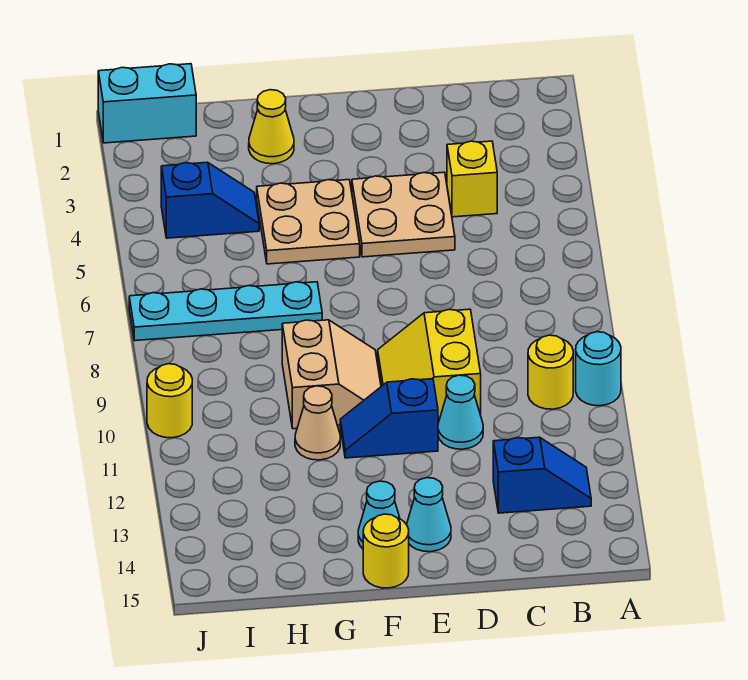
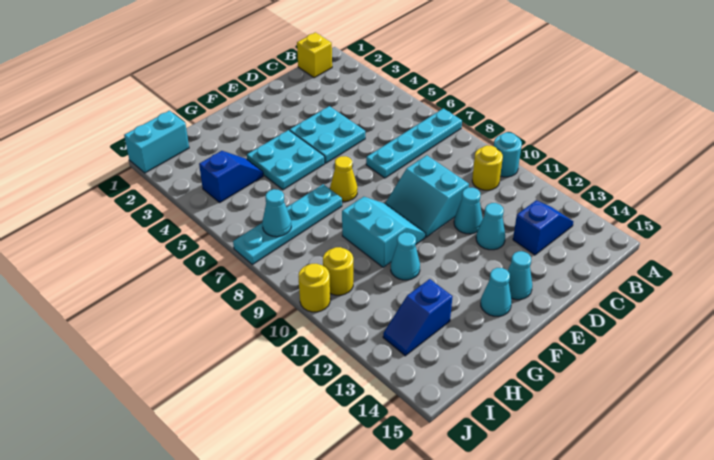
none -> cyan plate A7:D7 level 1
yellow brick C4 level 1 -> yellow brick B1 level 1
tan plate D4:E5 level 1 -> cyan plate D4:E5 level 1
yellow slope D9:E10 level 1 top D -> cyan slope D9:E10 level 1 top D
none -> cyan cone D12 level 1
blue slope E11:F11 level 1 top E -> blue slope H13:I13 level 1 top H
tan plate F4:G5 level 1 -> cyan plate F4:G5 level 1
tan slope F9:G10 level 1 top G -> cyan slope F9:G10 level 1 top G
yellow round brick F15 level 1 -> yellow round brick I10 level 1
yellow cone G2 level 1 -> yellow cone F7 level 1
tan cone G11 level 1 -> cyan cone G11 level 1
none -> cyan cone I7 level 2

